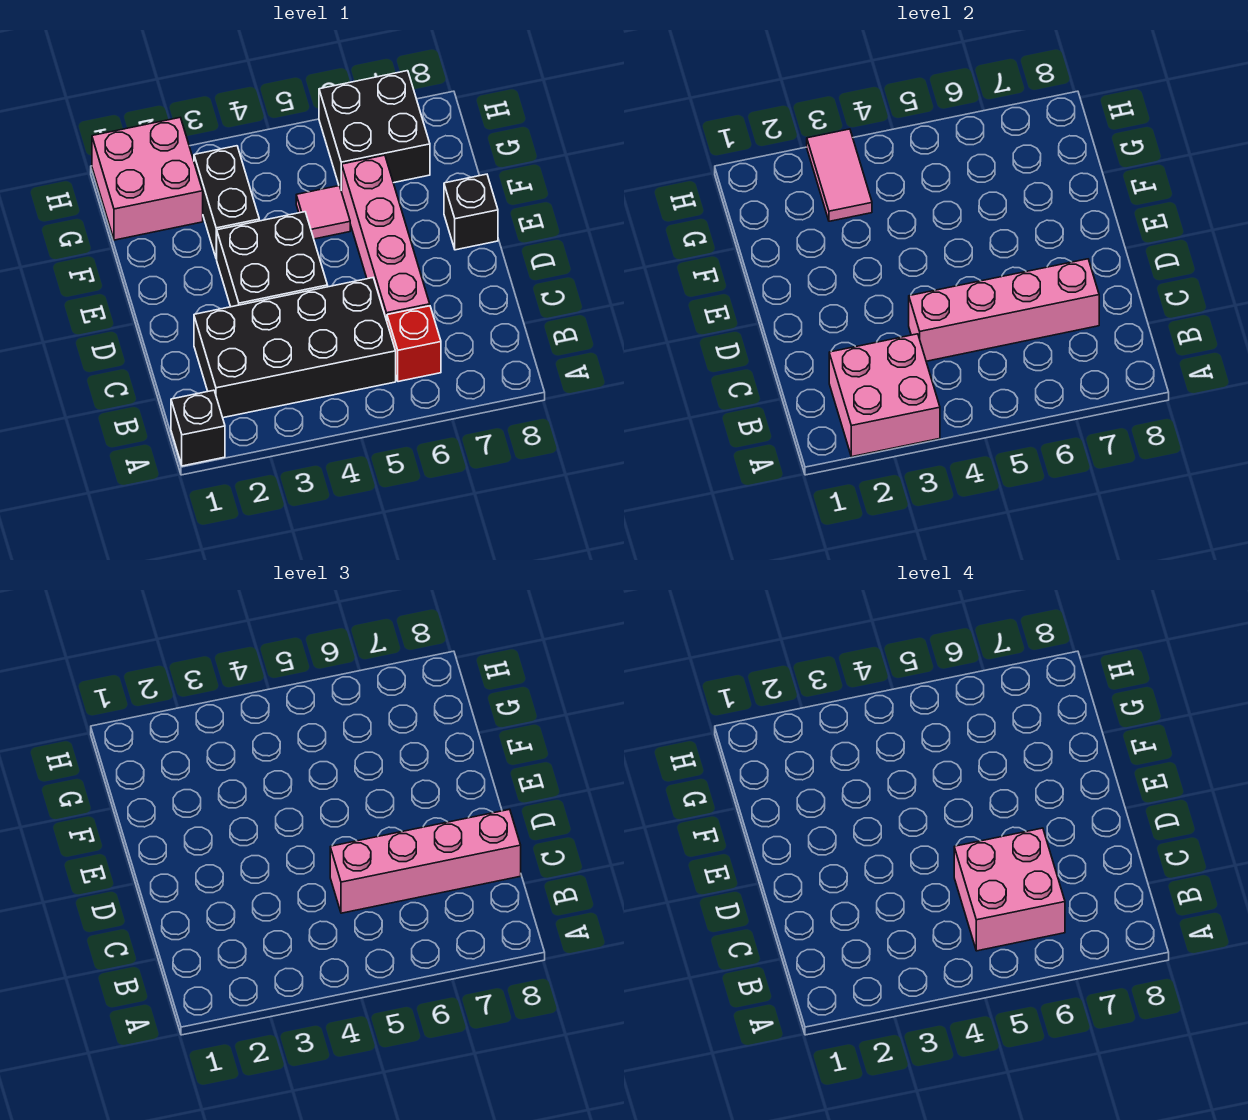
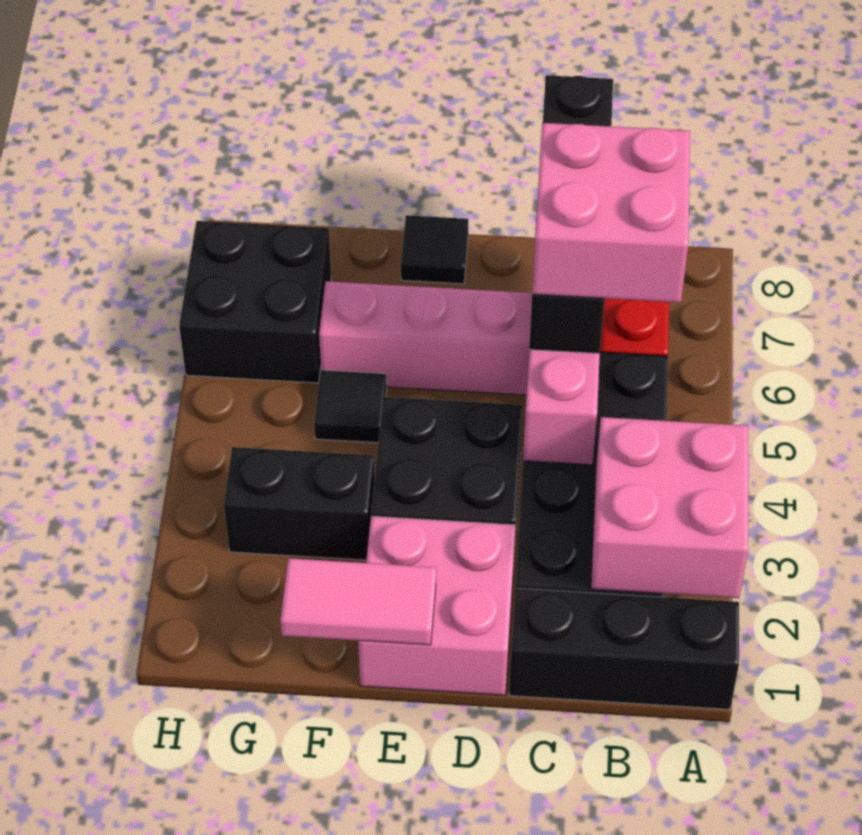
black brick A1 level 1 -> black brick A1:C1 level 1
pink brick C5:C8 level 3 -> black brick C5:C8 level 3
black brick E8 level 1 -> black tile E8 level 1
pink tile F5 level 1 -> black tile F5 level 1
pink brick G1:H2 level 1 -> pink brick D1:E2 level 1
pink tile G3:H3 level 2 -> pink tile E1:F1 level 2

